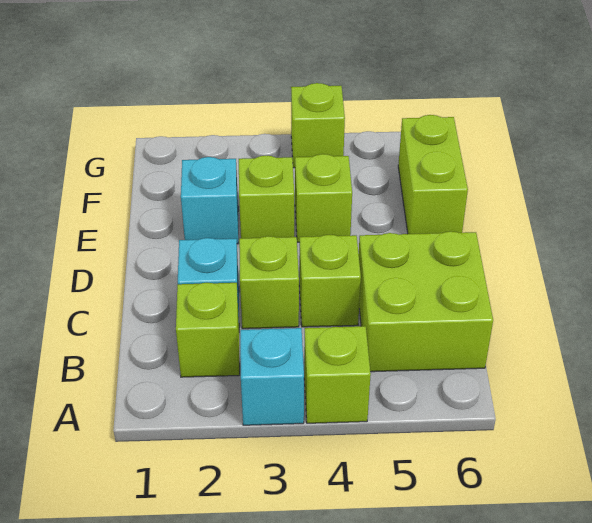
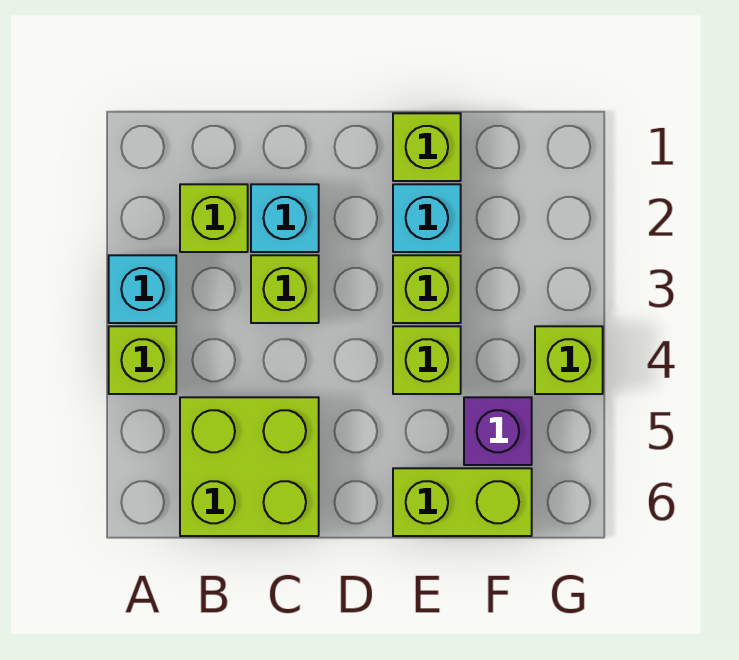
lime brick C4 level 1 -> lime brick E1 level 1
none -> purple brick F5 level 1

